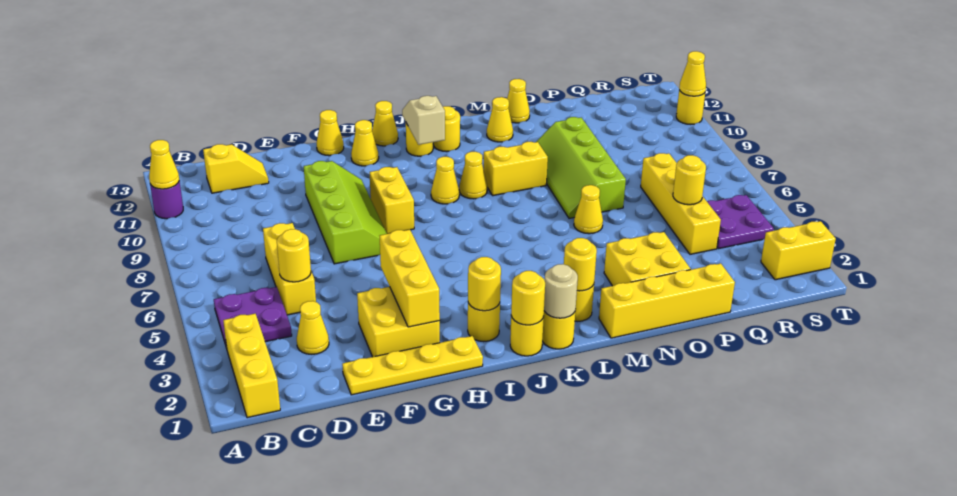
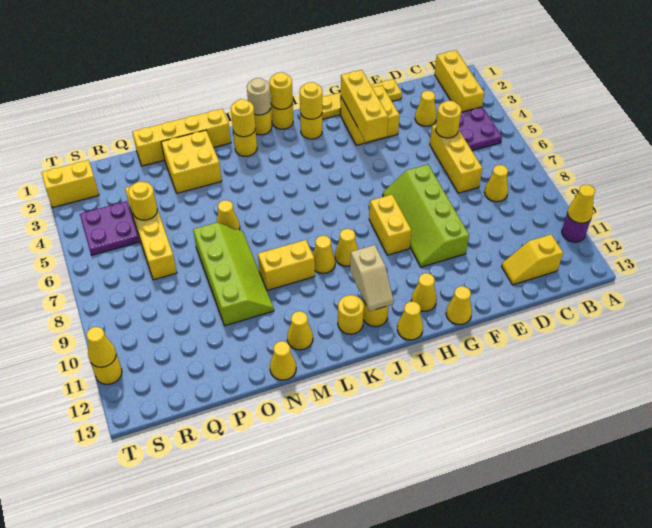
none -> yellow cone C8 level 1

